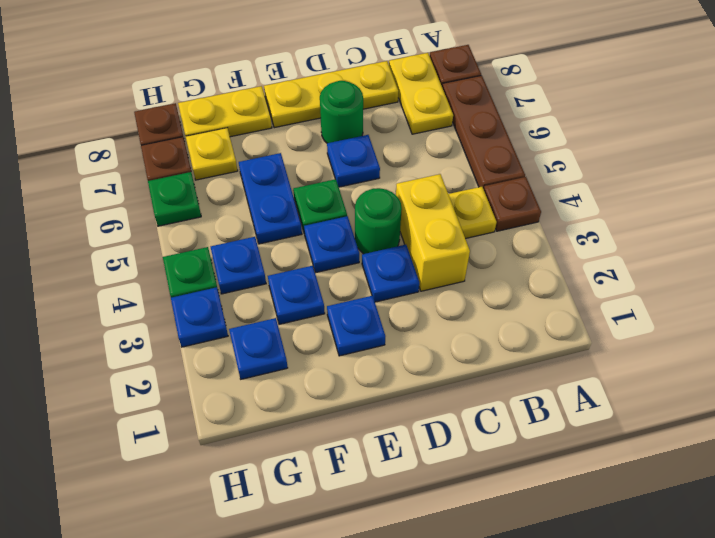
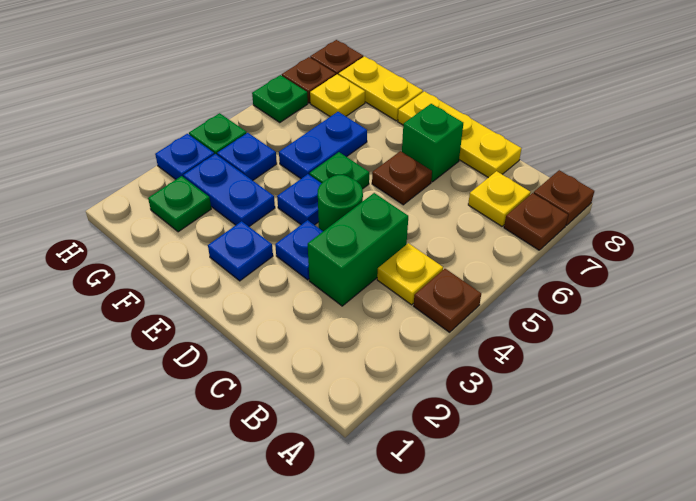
brown plate A5:A7 level 1 -> brown plate A7 level 1
yellow plate B7:B8 level 1 -> yellow plate B7 level 1
yellow brick C3:C4 level 1 -> green brick C3:C4 level 1
blue plate D6 level 1 -> brown plate D6 level 1
green round brick D7 level 1 -> green brick D7 level 1
blue plate F3 level 1 -> blue plate F3:G3 level 1
blue plate G2 level 1 -> green plate G2 level 1

